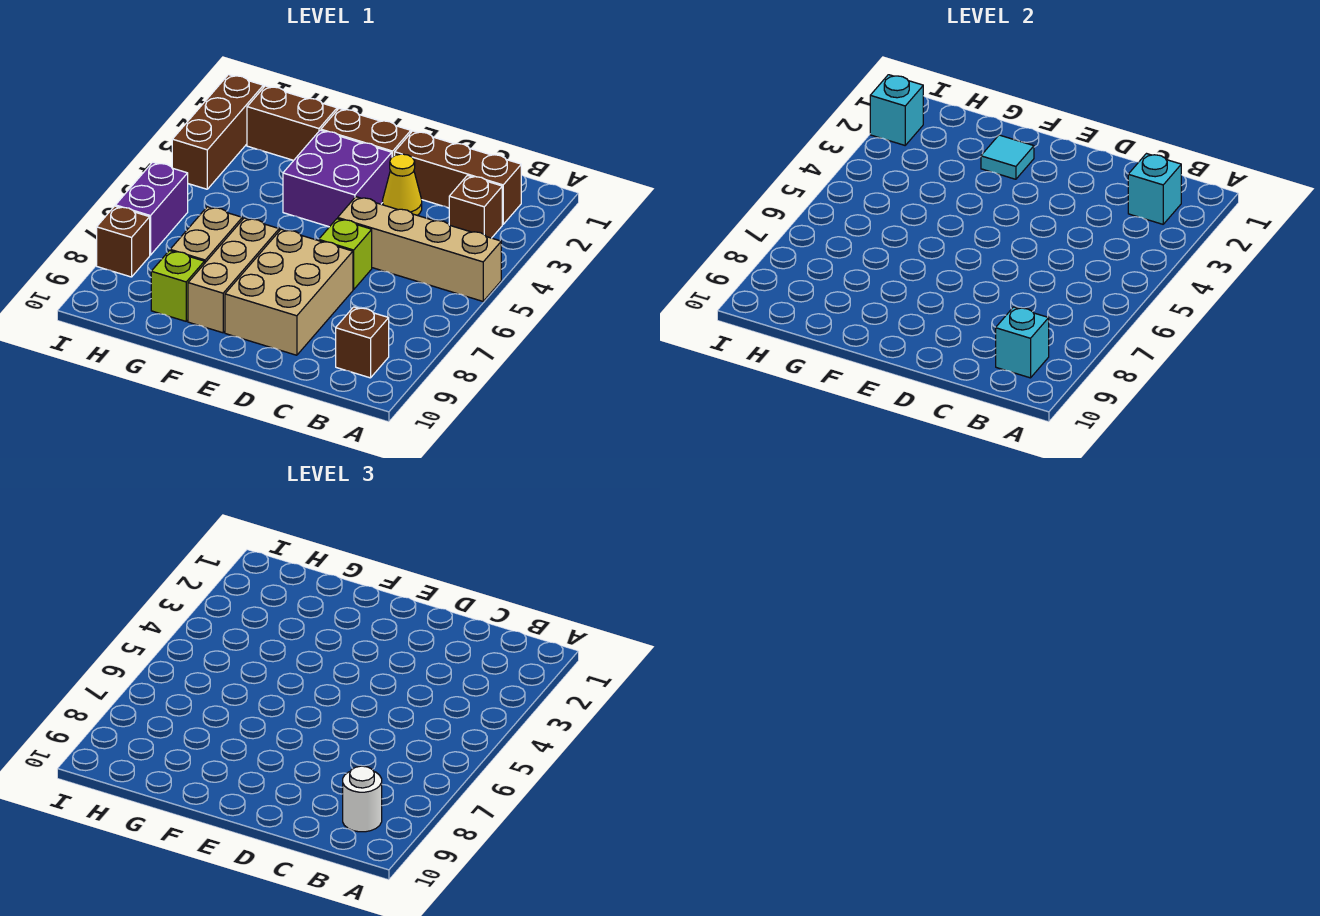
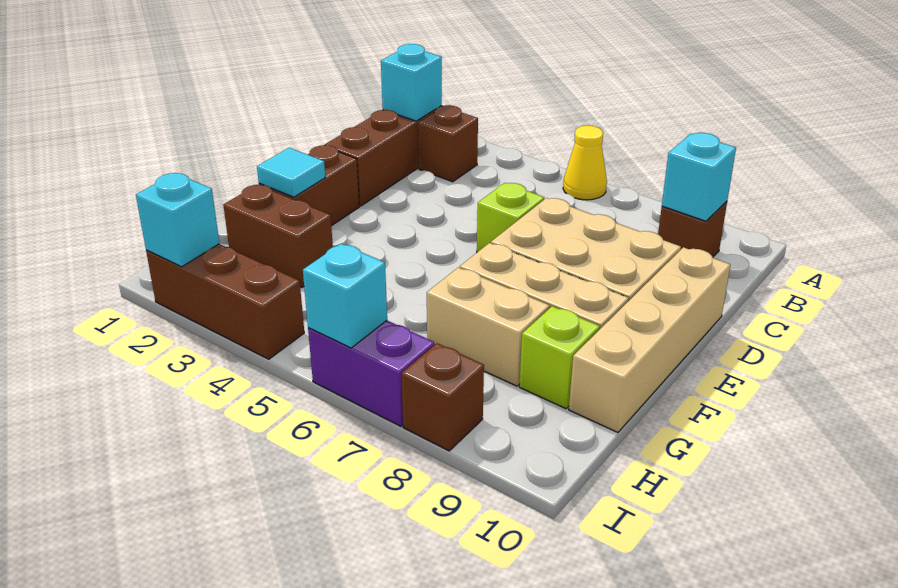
tan brick A5:D5 level 1 -> tan brick D10:G10 level 1
white round brick B9 level 3 -> none
yellow cone D3 level 1 -> yellow cone A6 level 1
purple brick E3:F4 level 1 -> none
brown brick G2:H2 level 1 -> brown brick G2:G3 level 1
none -> cyan brick I6 level 2

